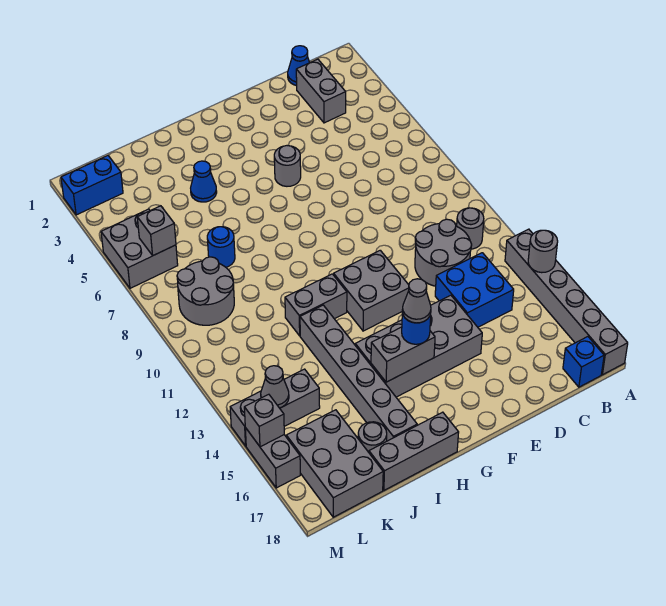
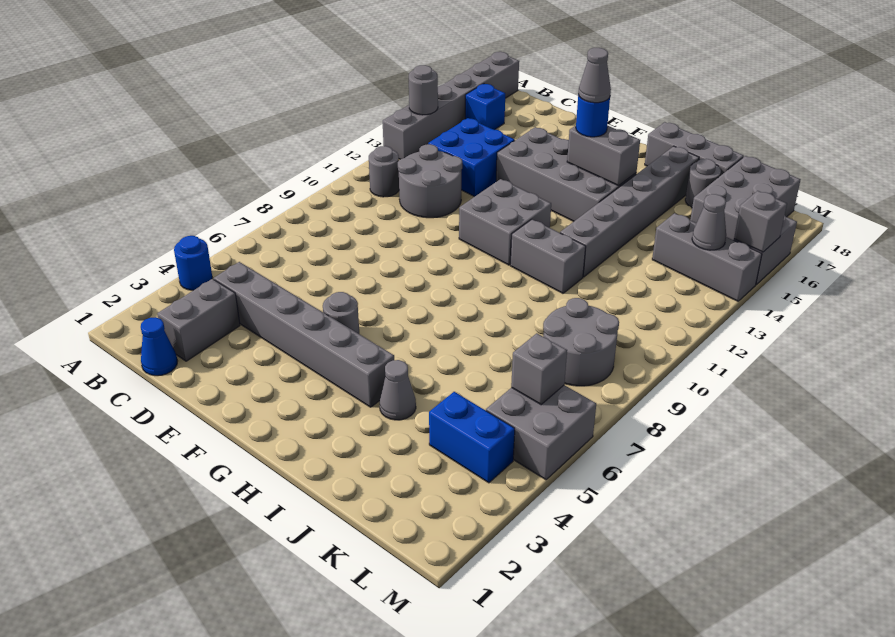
blue brick B18 level 1 -> blue brick B16 level 1
none -> grey brick C4:H4 level 1
blue cone I4 level 1 -> grey cone I4 level 1
blue round brick J7 level 1 -> blue round brick A4 level 1
blue brick L2:M2 level 1 -> blue brick K4:L4 level 1

